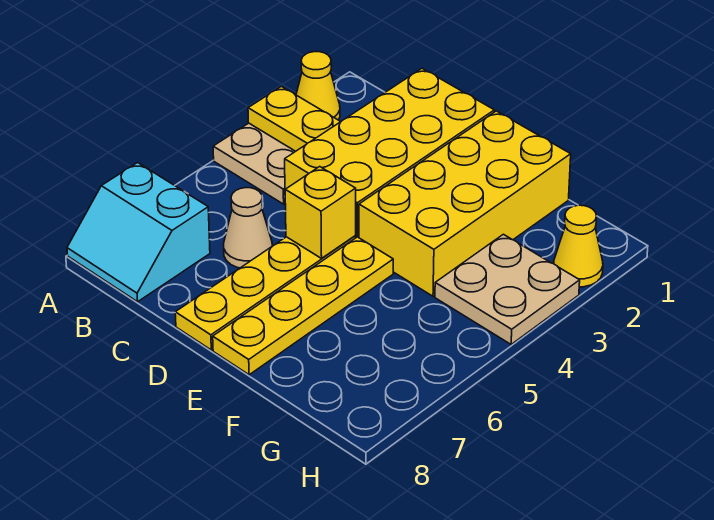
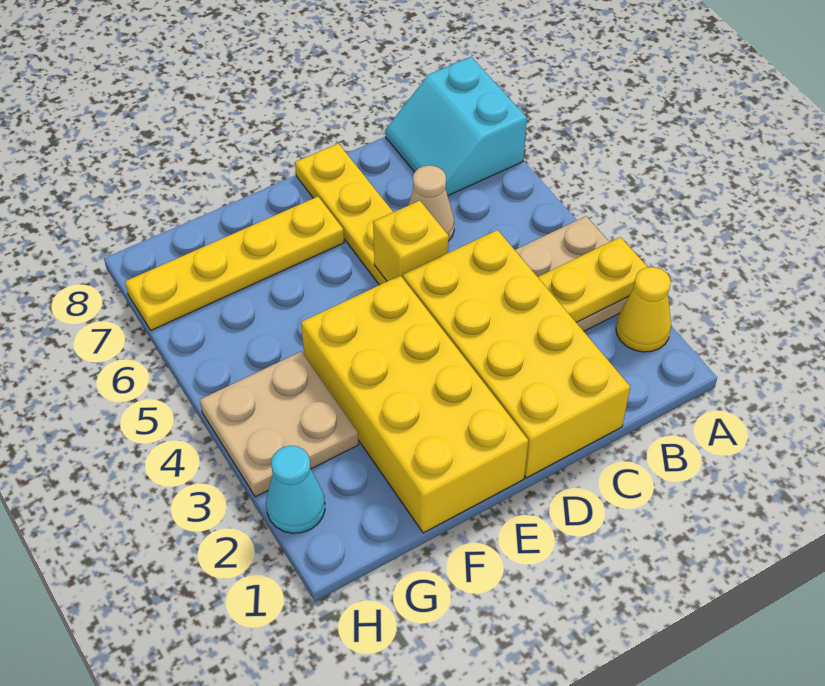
cyan slope A7:B8 level 1 top 7 -> cyan slope A7:B8 level 1 top A
yellow plate E5:E8 level 1 -> yellow plate E7:H7 level 1
yellow cone H2 level 1 -> cyan cone H2 level 1

